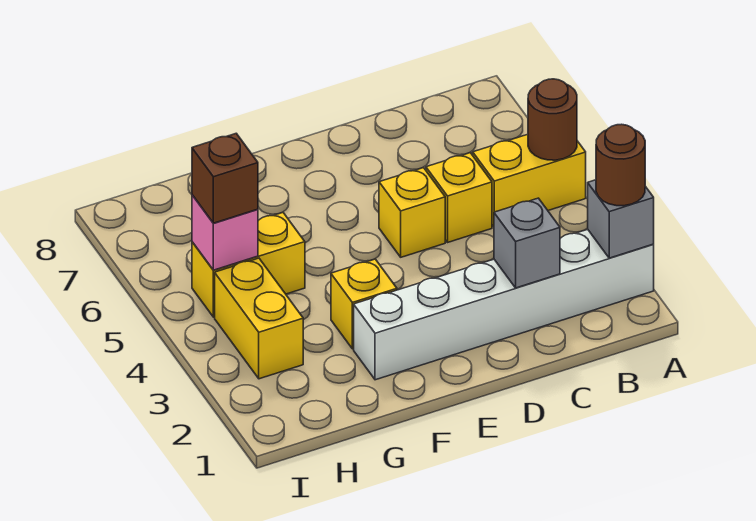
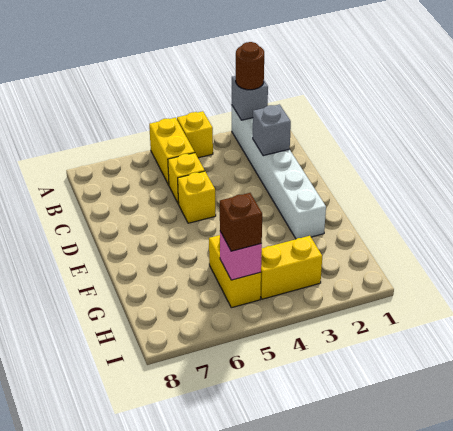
brown round brick A5 level 2 -> none
yellow brick F3 level 1 -> yellow brick A4 level 1

